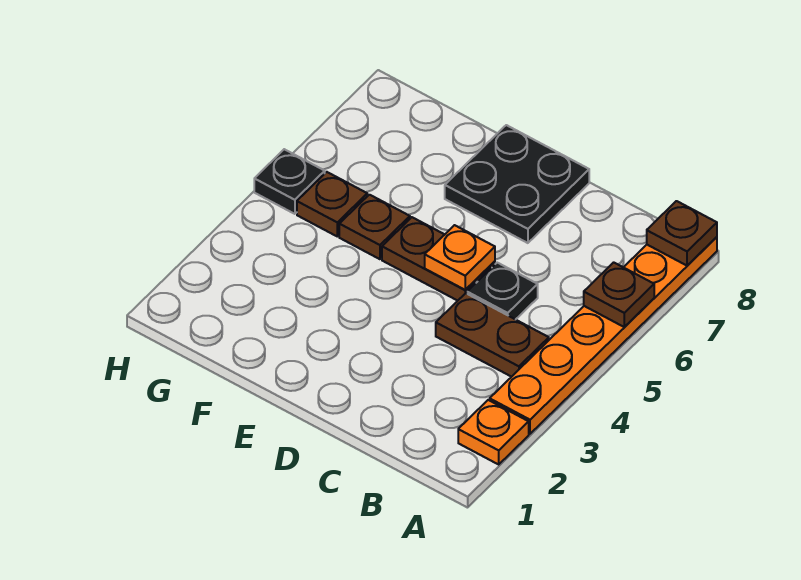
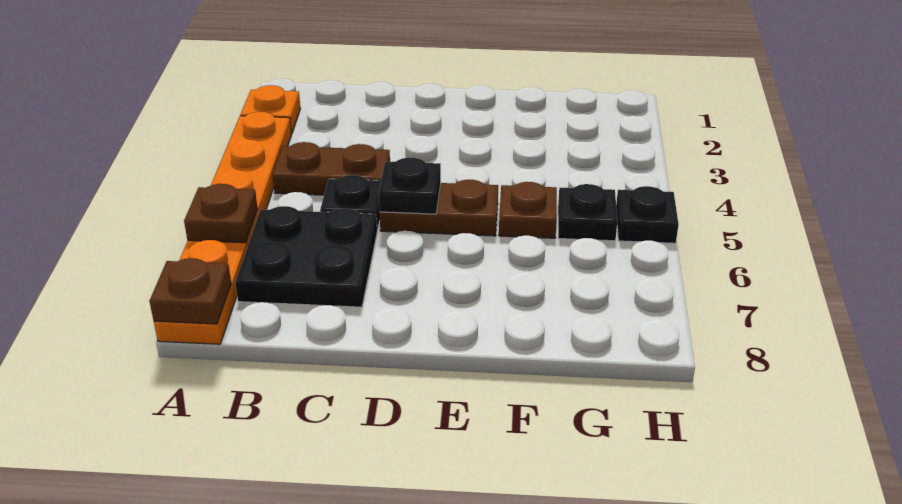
orange plate D5 level 2 -> black plate D5 level 2
black plate D7:E8 level 1 -> black plate B6:C7 level 1
brown plate G5 level 1 -> black plate G5 level 1

